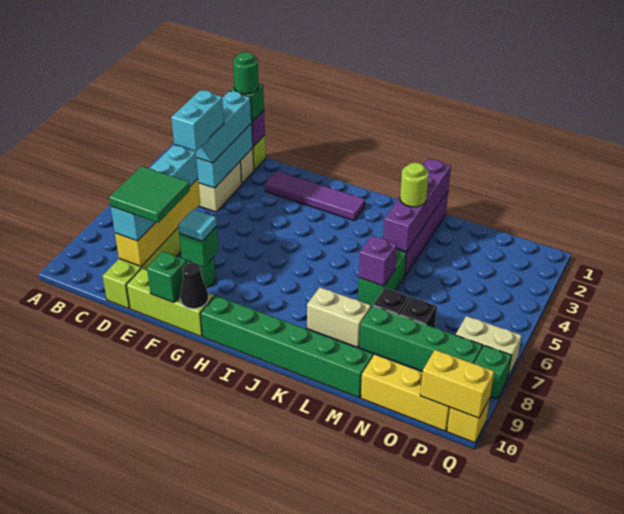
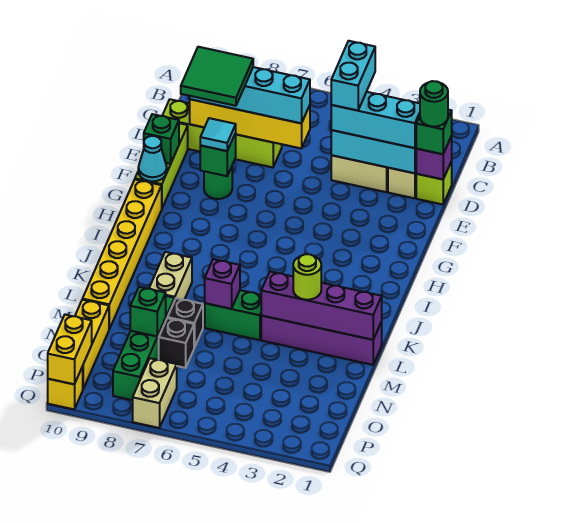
cyan brick D4:D5 level 4 -> cyan brick C4:D4 level 4
purple tile F2:I2 level 1 -> none
black cone G10 level 2 -> cyan cone G10 level 2
green brick H10:M10 level 1 -> yellow brick H10:M10 level 1
green brick Q8 level 1 -> green brick N8 level 2

